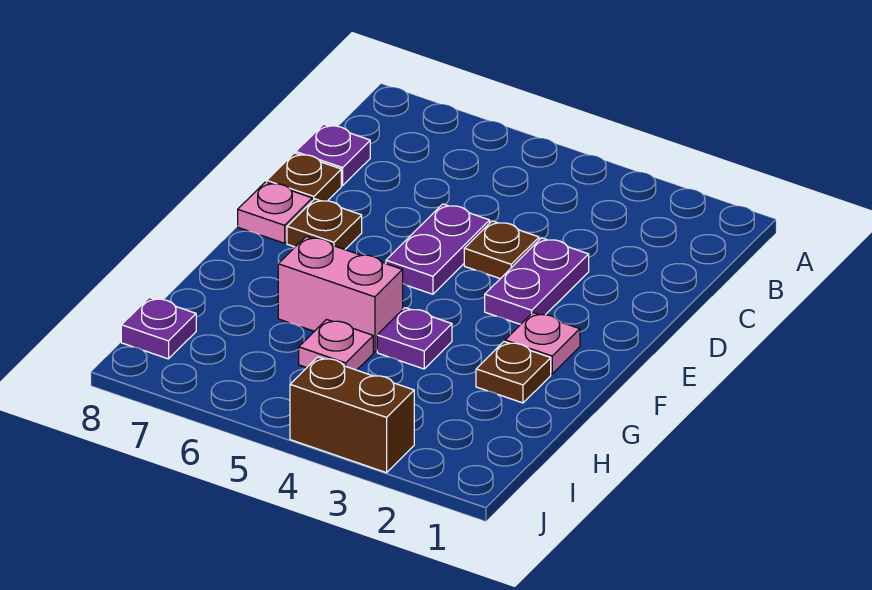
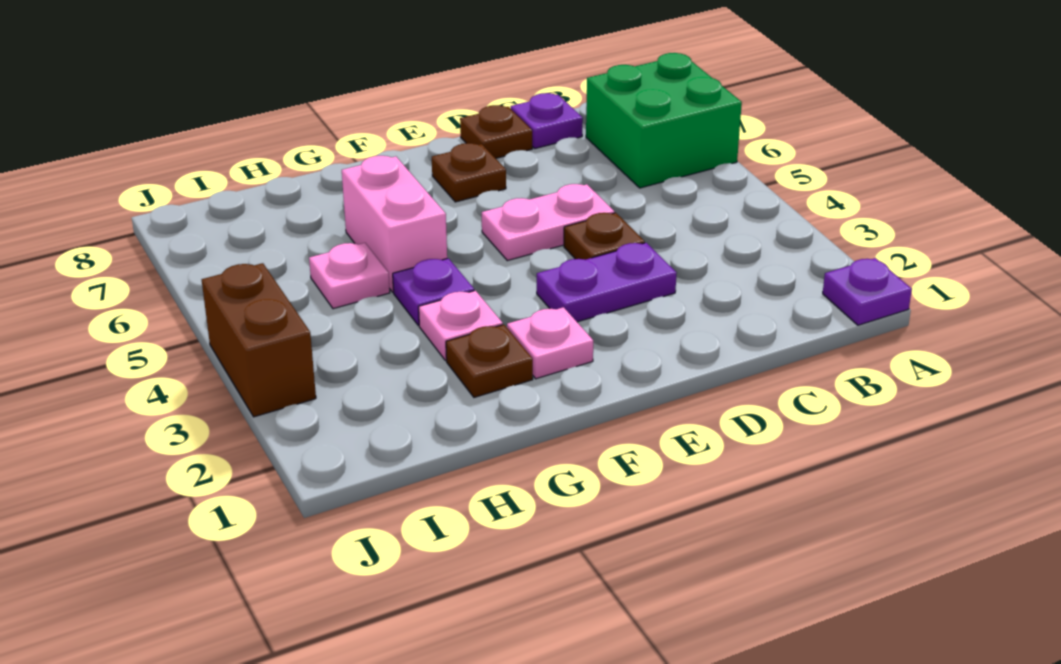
none -> green brick A6:B7 level 1
purple plate D5:E5 level 1 -> pink plate D5:E5 level 1
pink plate E8 level 1 -> pink plate G3 level 1
purple plate I8 level 1 -> purple plate A1 level 1

